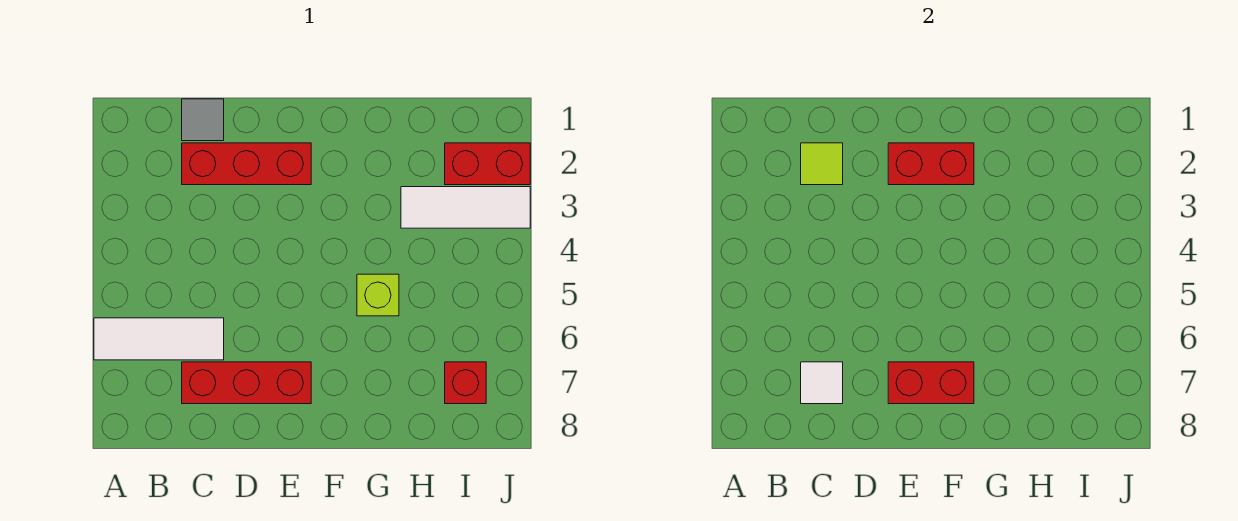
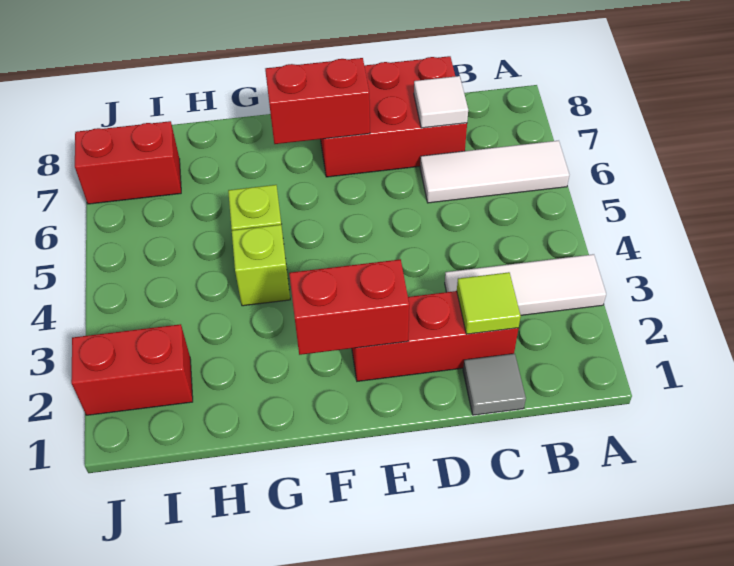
red brick C7:E7 level 1 -> red brick C7:E8 level 1
none -> lime brick G4 level 1
white tile H3:J3 level 1 -> white tile A3:C3 level 1
red brick I7 level 1 -> red brick I7:J7 level 1

